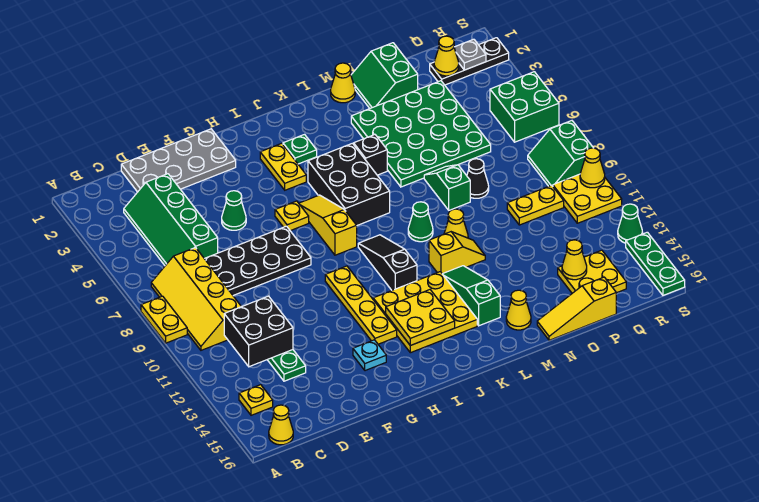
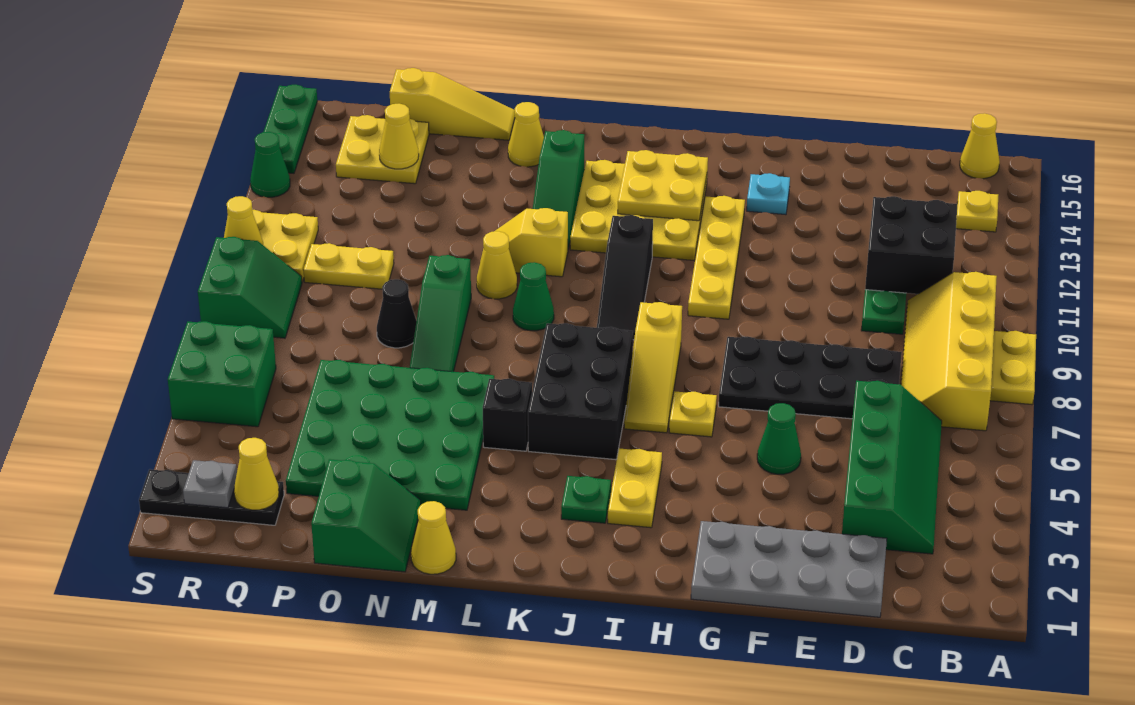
yellow slope B7:C10 level 1 top C -> yellow slope B7:C10 level 1 top B
green slope N7:N8 level 1 top 8 -> green slope N7:N9 level 1 top 9

